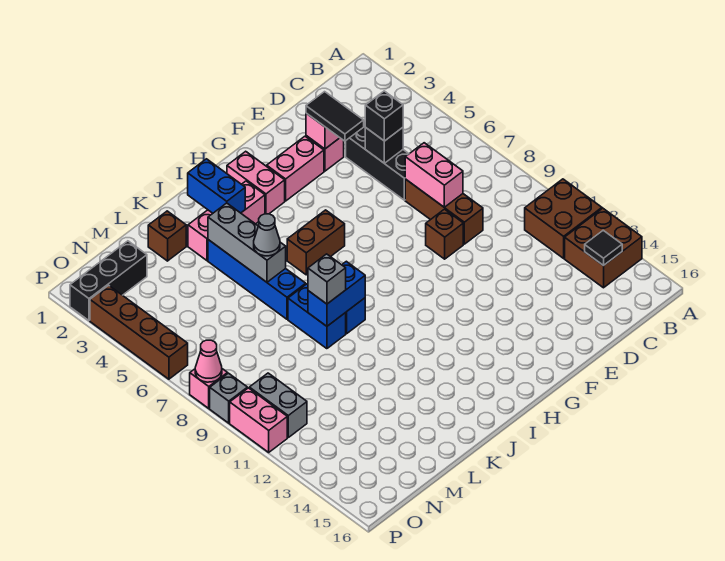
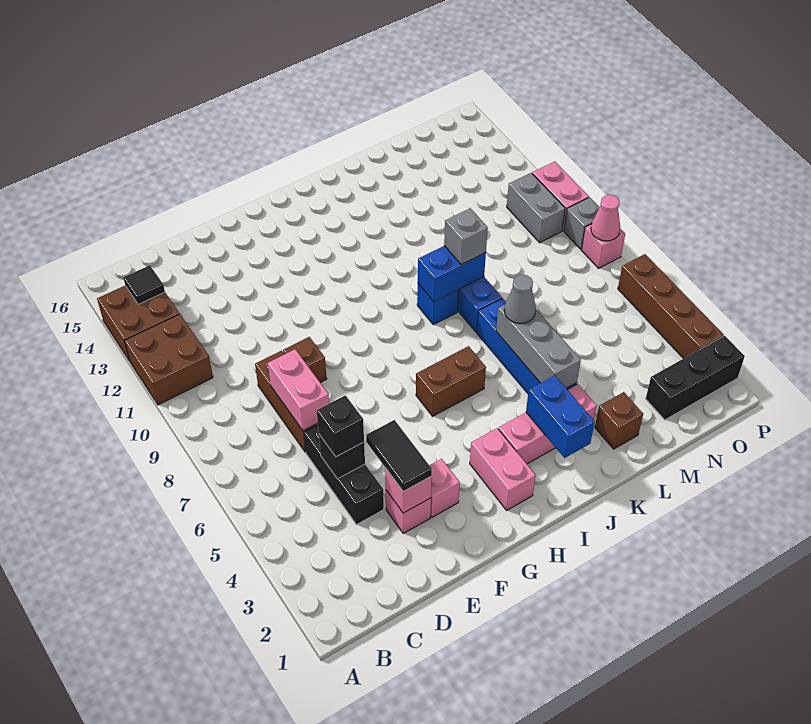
pink brick F3:G3 level 1 -> pink brick F3 level 1

